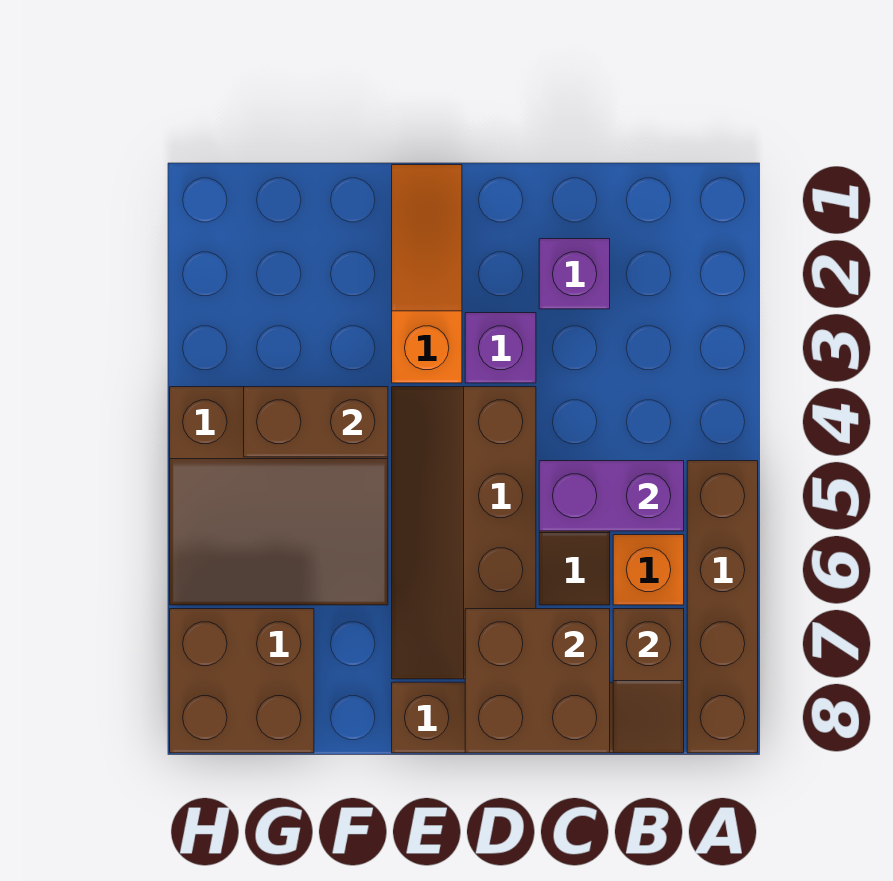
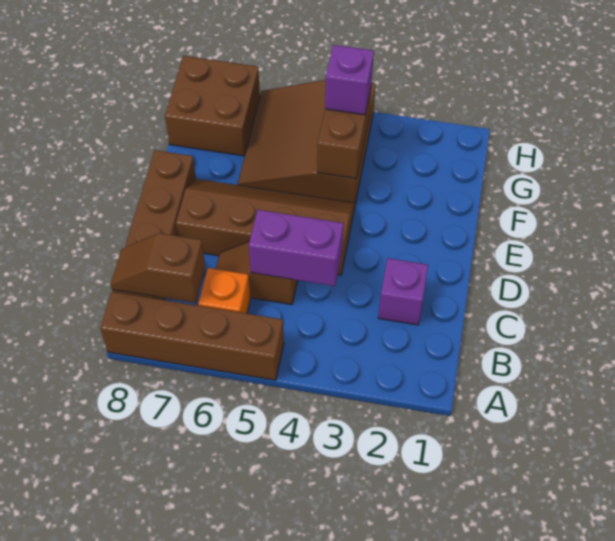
purple brick B5:C5 level 2 -> purple brick C4:C5 level 2
brown brick C7:D8 level 2 -> none
purple brick D3 level 1 -> purple brick G4 level 3
orange slope E1:E3 level 1 top 3 -> none

